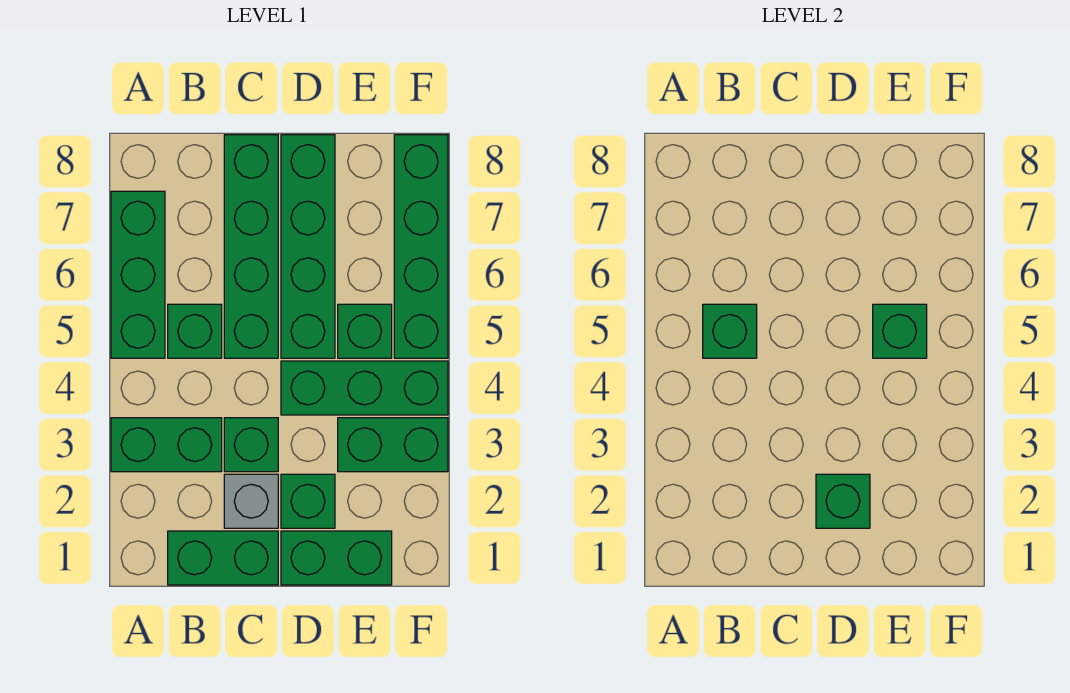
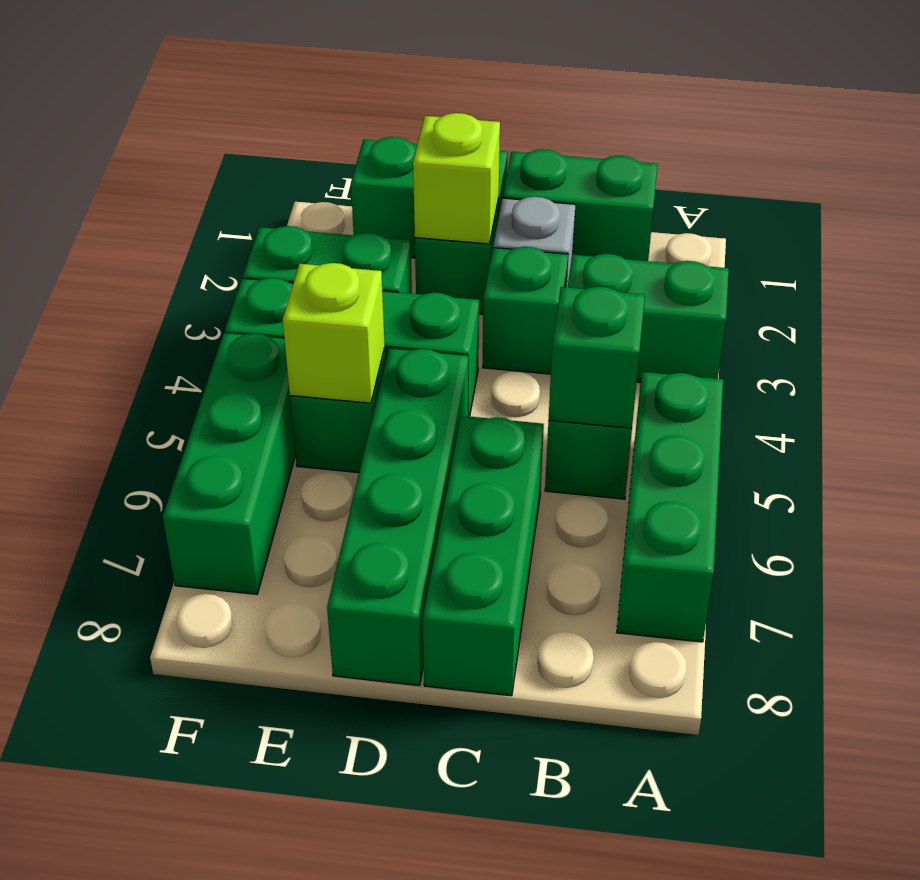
green brick C5:C8 level 1 -> green brick C6:C8 level 1
green brick D2 level 2 -> lime brick D2 level 2
green brick E5 level 2 -> lime brick E5 level 2
green brick F5:F8 level 1 -> green brick F5:F7 level 1

